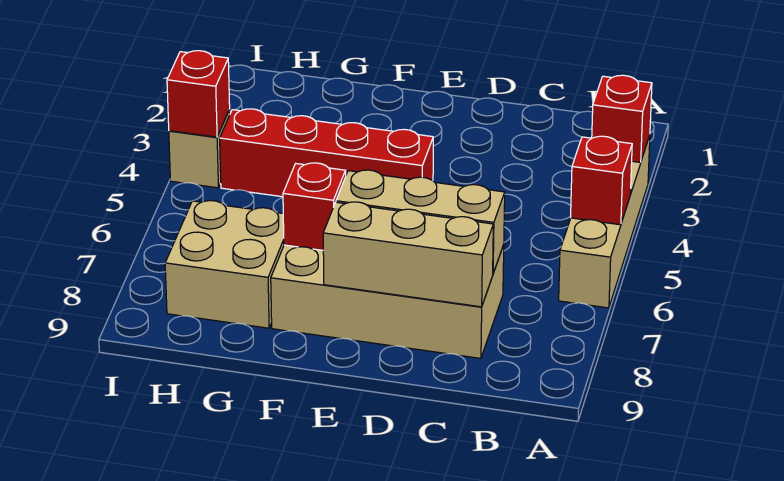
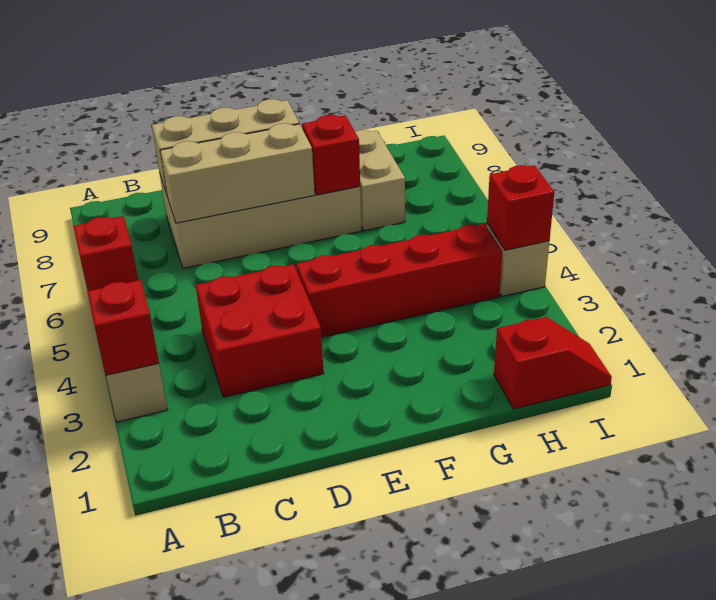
none -> red brick C3:D4 level 1
tan brick G7:H8 level 1 -> tan brick G7:G8 level 1
none -> red slope H1:I1 level 1 top H

